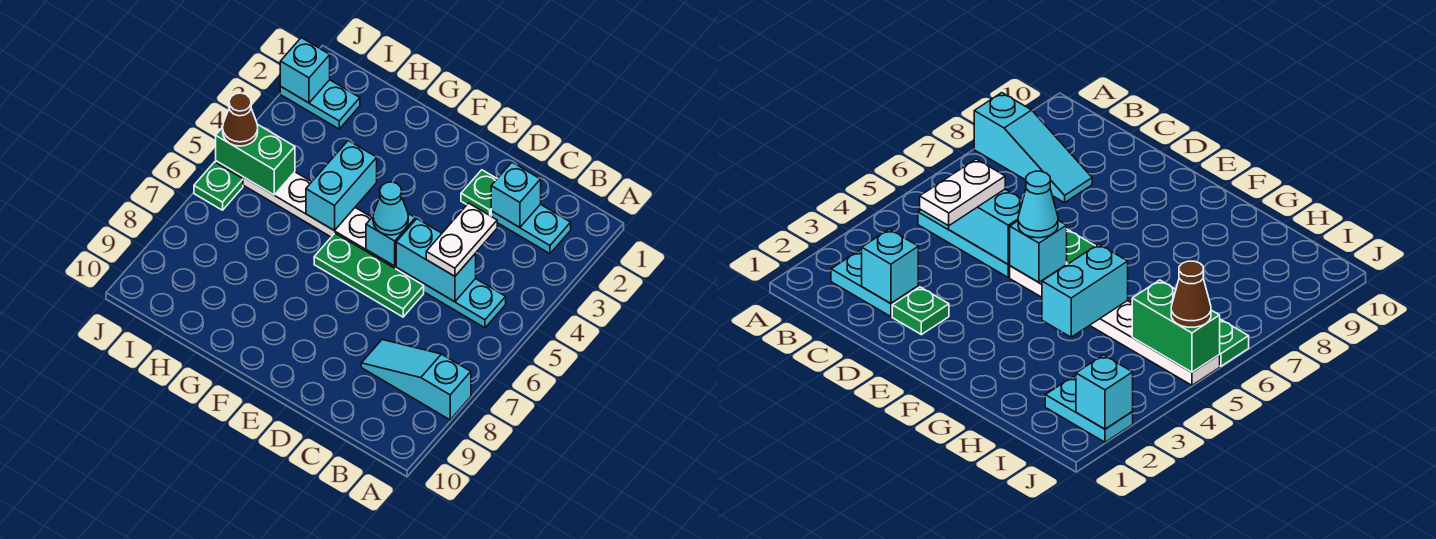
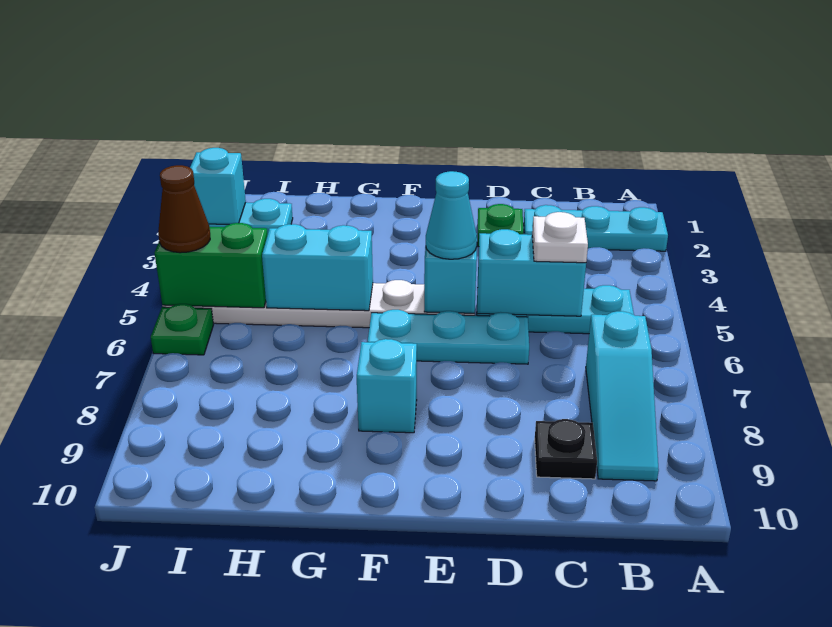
cyan slope A8:C8 level 1 top A -> cyan slope B7:B9 level 1 top 7
cyan plate B2:C2 level 1 -> cyan plate A2:C2 level 1
cyan brick C2 level 2 -> cyan brick F8 level 1
white plate C4:C5 level 3 -> white plate C5 level 3
none -> black plate C9 level 1
green plate D6:F6 level 1 -> cyan plate D6:F6 level 1
cyan brick G4:G5 level 2 -> cyan brick G5:H5 level 2

